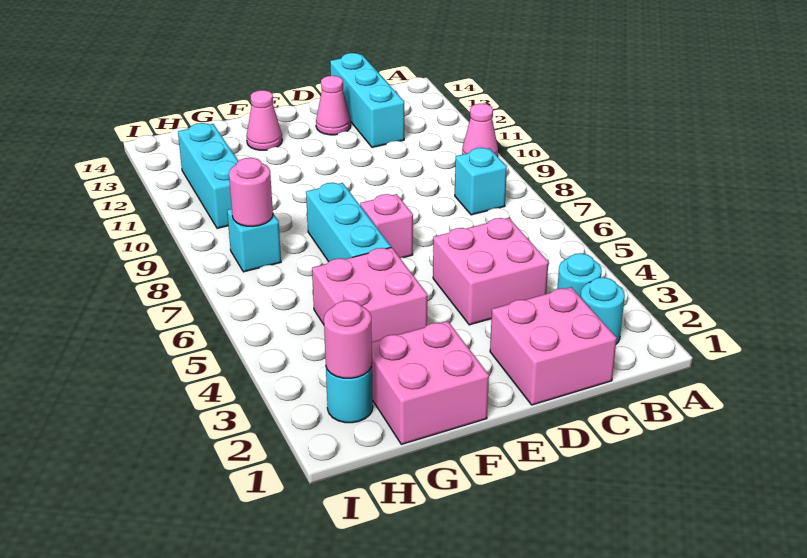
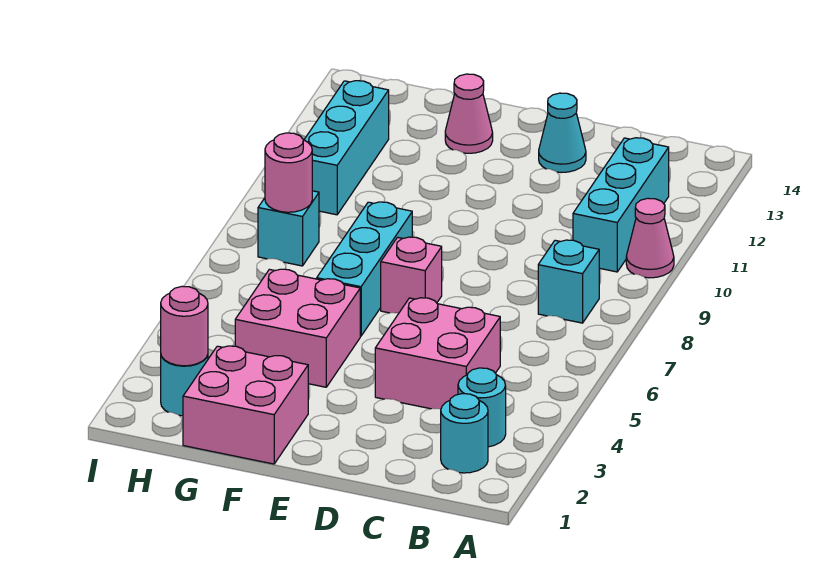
pink brick C1:D2 level 1 -> none
cyan brick C12:C14 level 1 -> cyan brick B10:B12 level 1
pink cone D13 level 1 -> cyan cone D13 level 1

